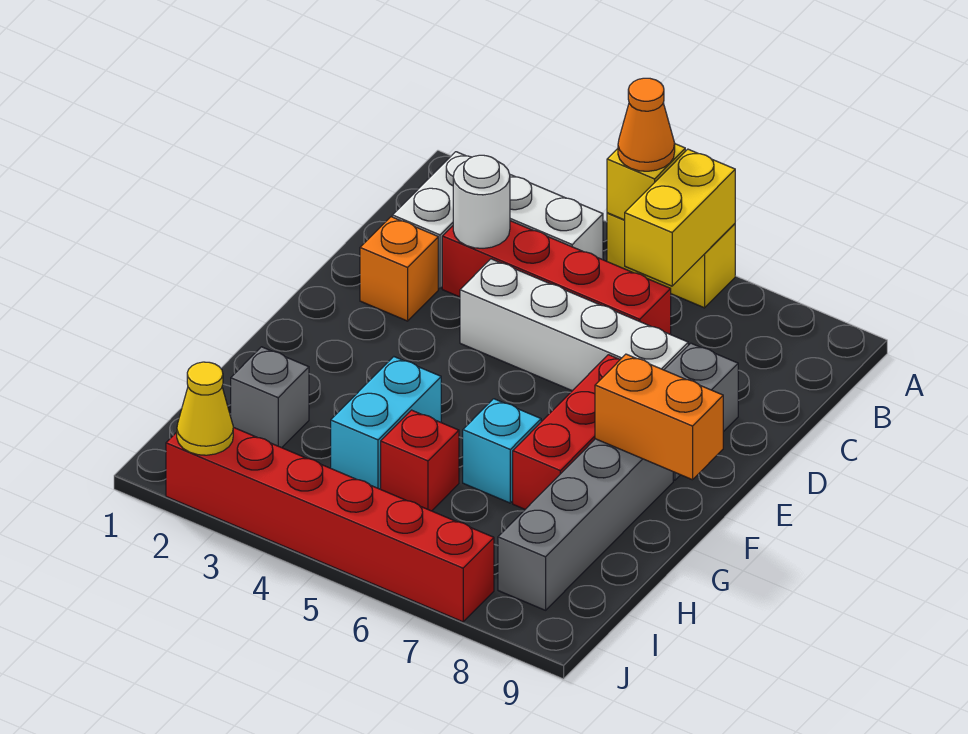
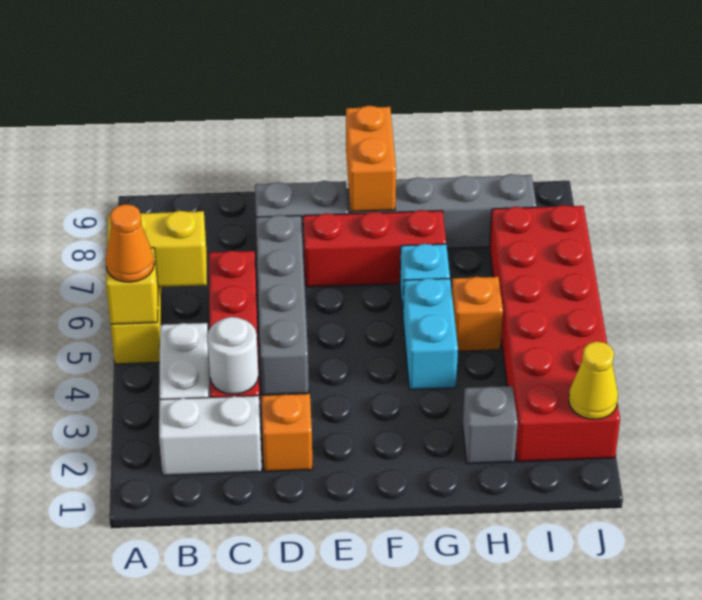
white brick D4:D7 level 1 -> grey brick D4:D7 level 1
cyan brick G4:H4 level 1 -> cyan brick G4:G5 level 1
red brick H5 level 1 -> orange brick H5 level 1
red brick J2:J7 level 1 -> red brick I2:J7 level 1

